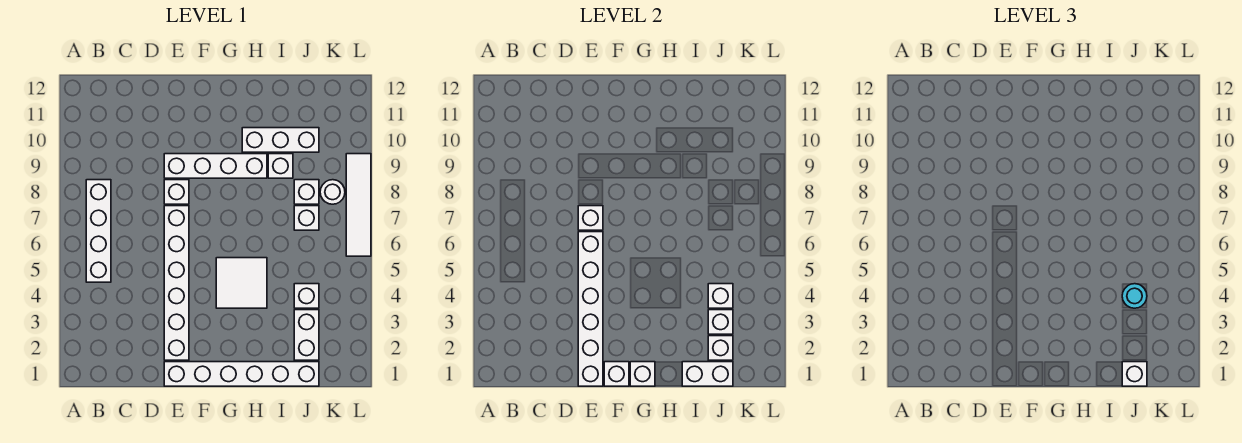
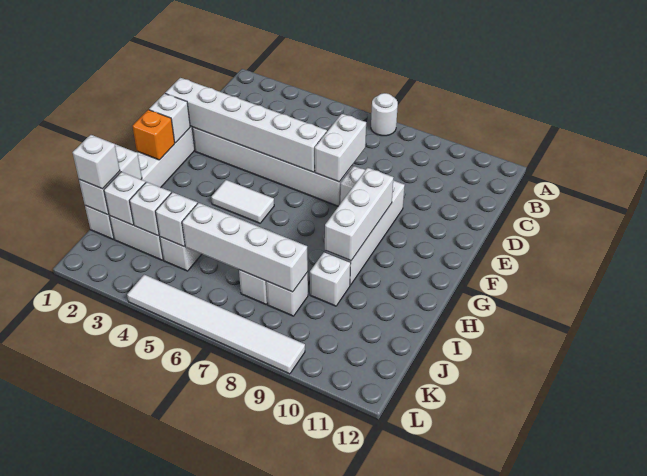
white brick B5:B8 level 1 -> white brick J5:J8 level 2
white brick E7 level 2 -> white brick D7:E7 level 2
white brick G1 level 2 -> orange brick G1 level 2
white tile G4:H5 level 1 -> white tile G4:G5 level 1
white brick H10:J10 level 1 -> white brick F9:H9 level 2
cyan round brick J4 level 3 -> none
white round brick K8 level 1 -> white round brick A7 level 1
white tile L6:L9 level 1 -> white tile L4:L9 level 1

